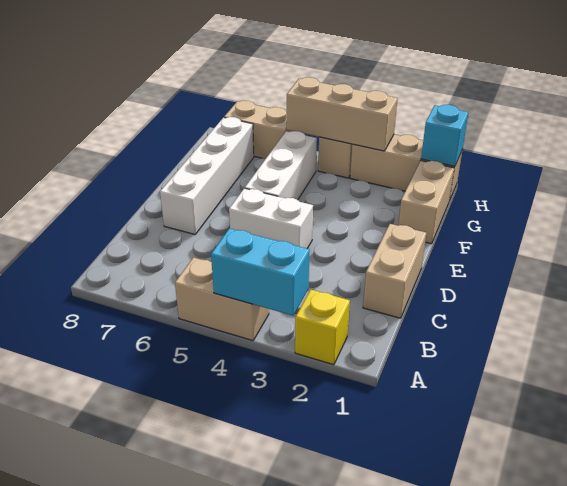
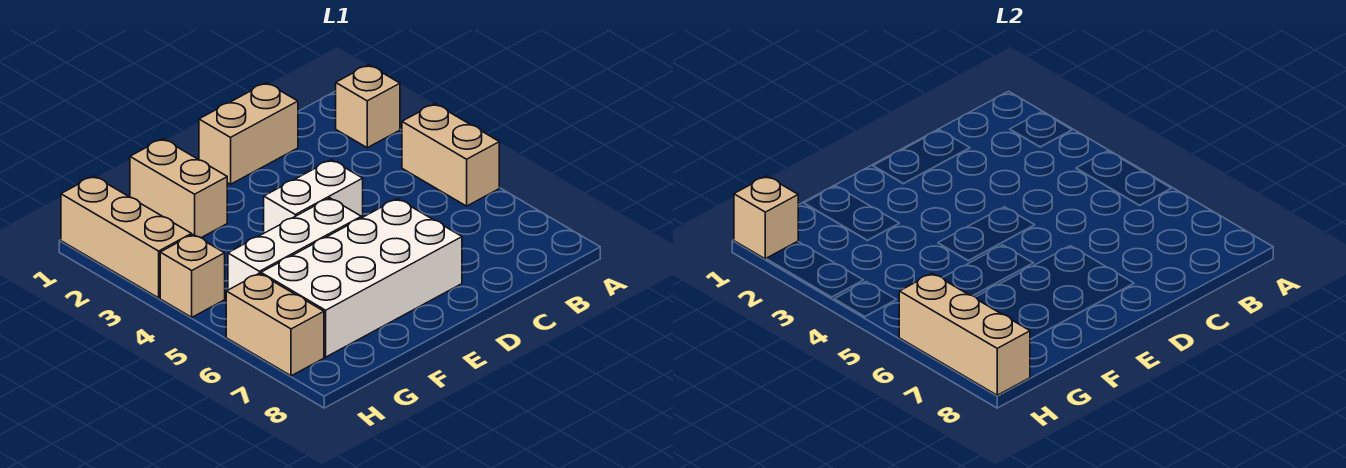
yellow brick A2 level 1 -> tan brick A2 level 1
cyan brick A3:A4 level 2 -> none
white brick D4:D5 level 1 -> white brick D4:E4 level 1
white brick D7:G7 level 1 -> white brick D6:G7 level 1
tan brick F1:G1 level 1 -> tan brick F1:F2 level 1
cyan brick H1 level 2 -> tan brick H1 level 2
tan brick H3:H5 level 2 -> tan brick H6:H8 level 2

